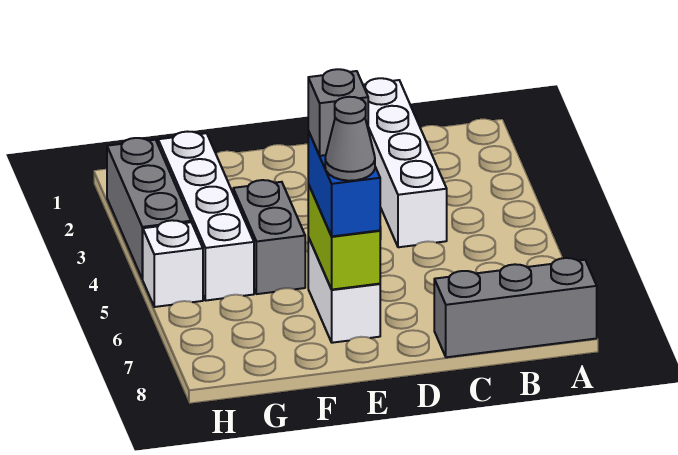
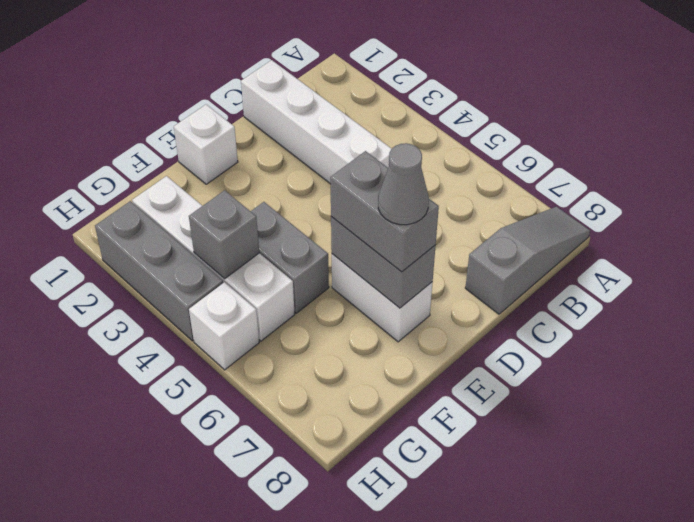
grey brick A8:C8 level 1 -> grey slope A8:C8 level 1 top C
none -> white brick E1 level 1
lime brick E6:E7 level 2 -> grey brick E6:E7 level 2
blue brick E6:E7 level 3 -> grey brick E6:E7 level 3
grey brick E6 level 4 -> grey brick G4 level 2

